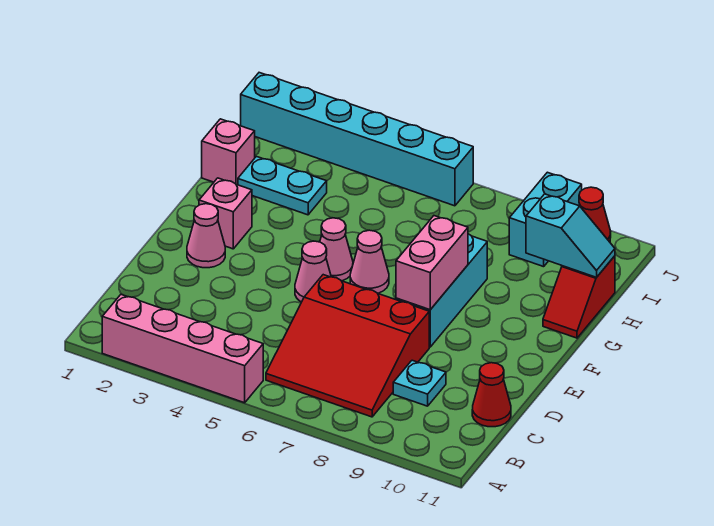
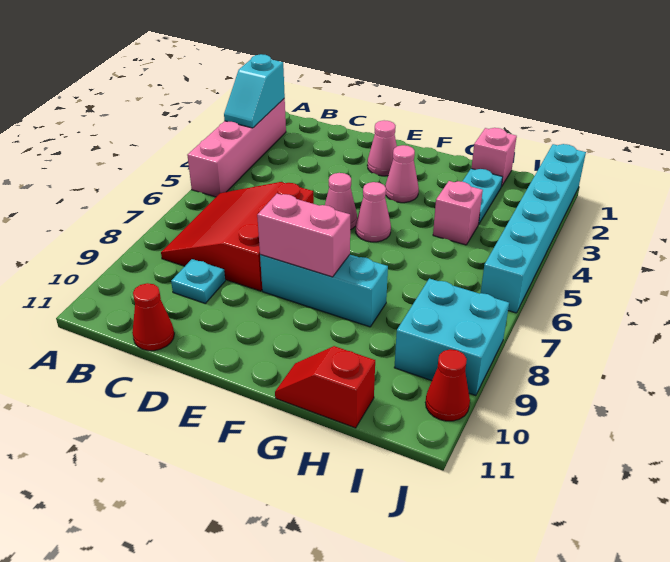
pink brick F2 level 1 -> pink brick H4 level 1
pink cone F6 level 1 -> pink cone F3 level 1
cyan slope H10:H11 level 2 top 10 -> cyan slope A2:A3 level 2 top 2
cyan brick I9:J9 level 1 -> cyan brick I8:J9 level 1

